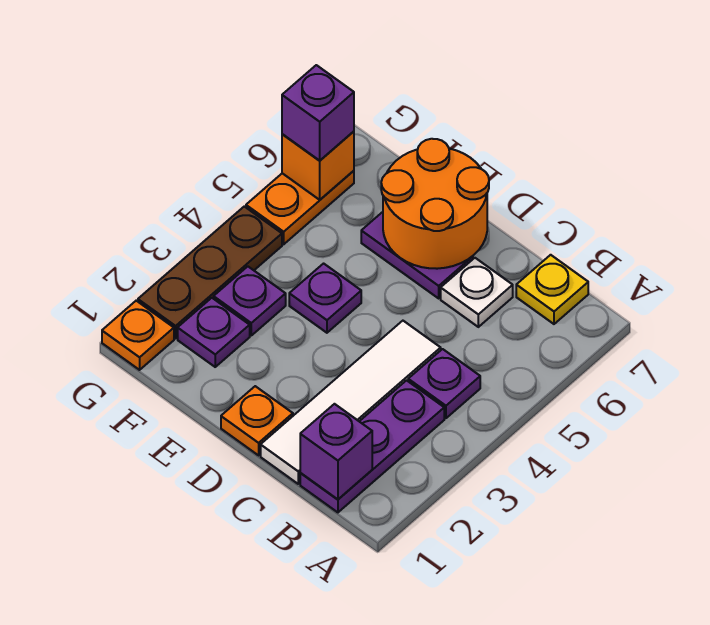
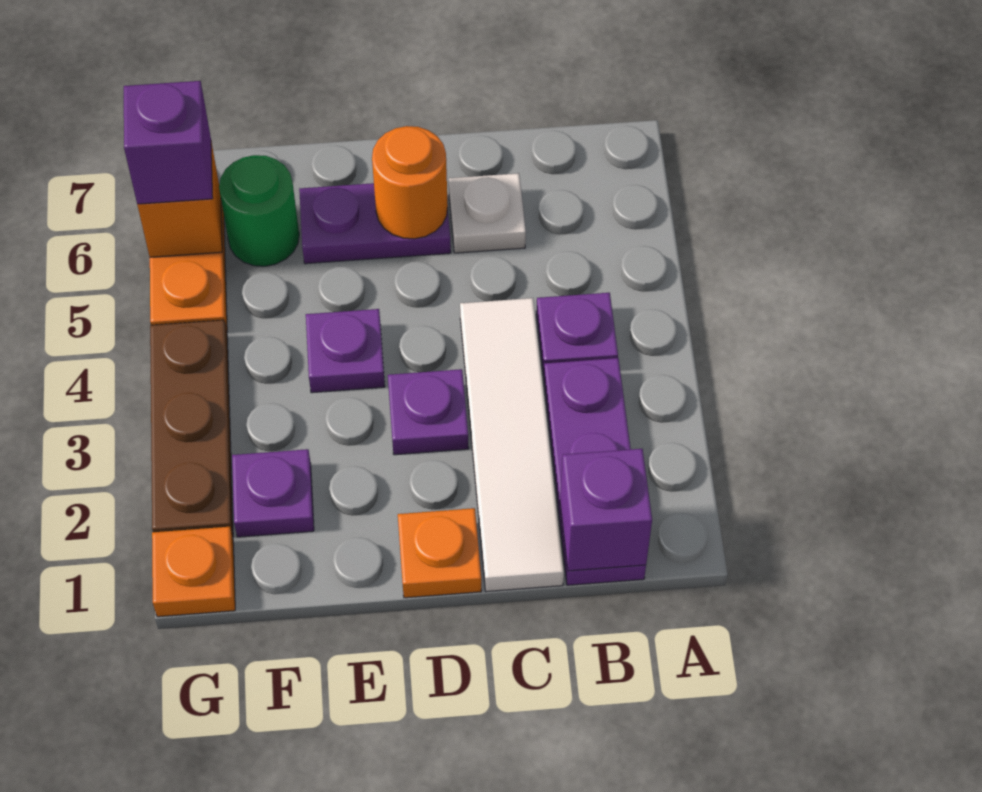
yellow plate B7 level 1 -> none
orange round brick D6:E7 level 2 -> orange round brick D6 level 2
purple plate F3 level 1 -> purple plate D3 level 1
none -> green round brick F6 level 1

